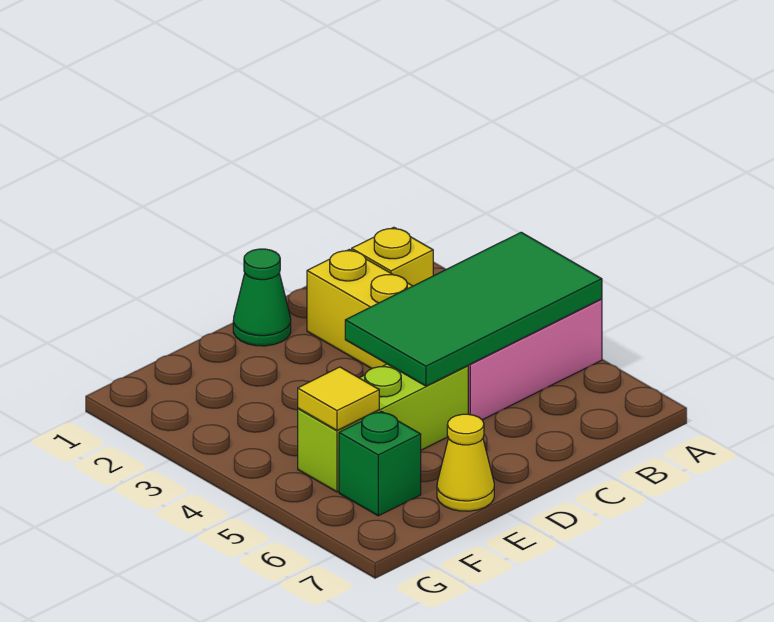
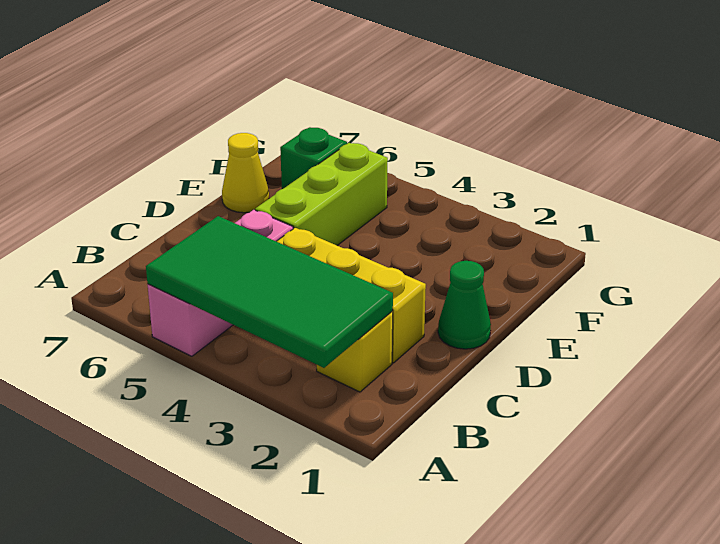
green tile A4:D5 level 2 -> green tile A2:B5 level 2
yellow tile F5 level 2 -> none

